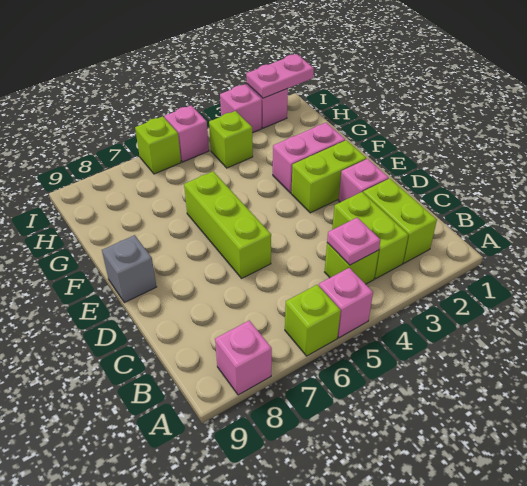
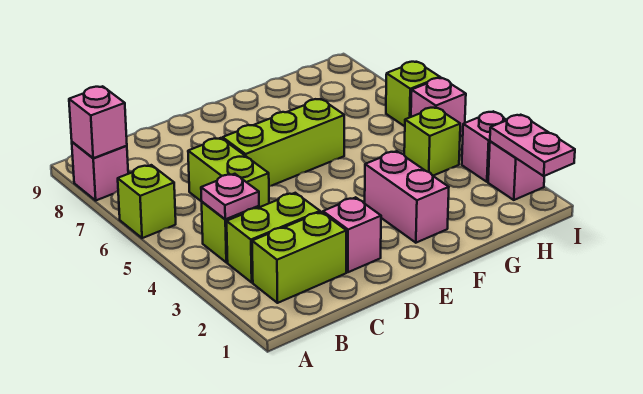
pink brick A5 level 1 -> pink brick A8 level 2
lime brick E2:E3 level 1 -> lime brick C5:C6 level 1
grey brick E9 level 1 -> none

